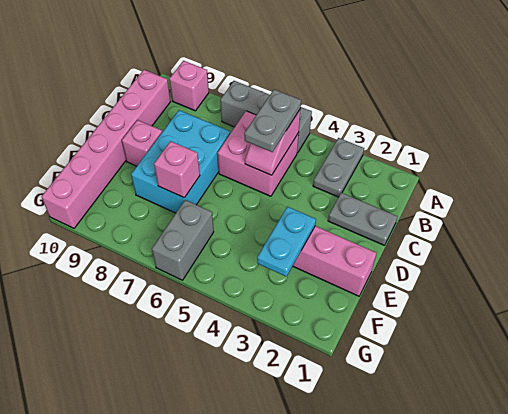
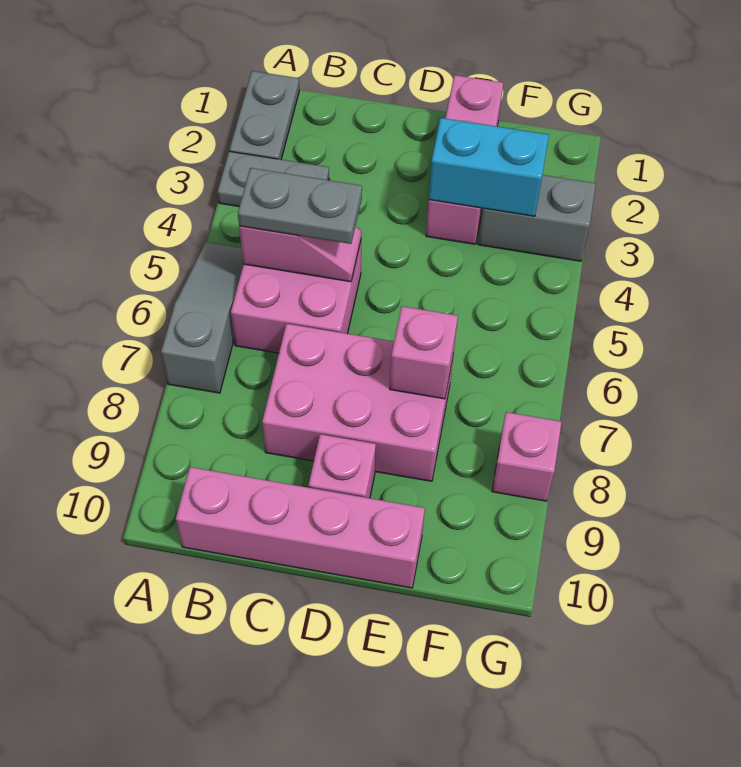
grey brick A5:A7 level 1 -> grey slope A5:A7 level 1 top 7
pink brick A9 level 1 -> pink brick G8 level 1
pink brick B10:G10 level 1 -> pink brick B10:E10 level 1
grey plate C1:C2 level 1 -> grey plate A1:A2 level 1
cyan brick C7:E8 level 1 -> pink brick C7:E8 level 1
cyan plate E3:F3 level 2 -> cyan brick E3:F3 level 2
grey brick F6:G6 level 1 -> grey brick F3:G3 level 1

